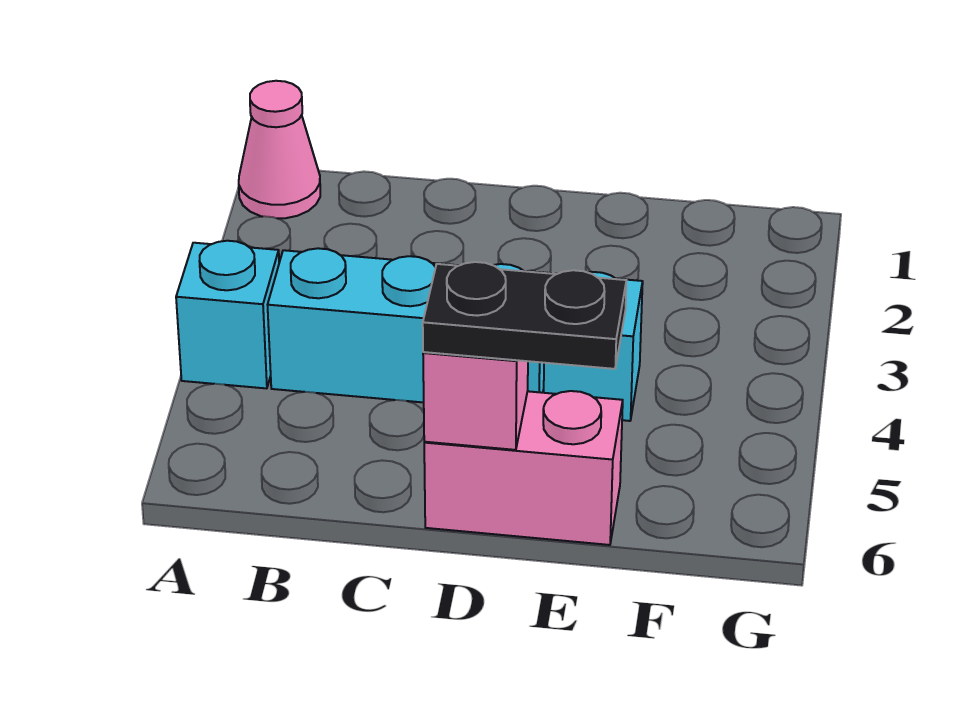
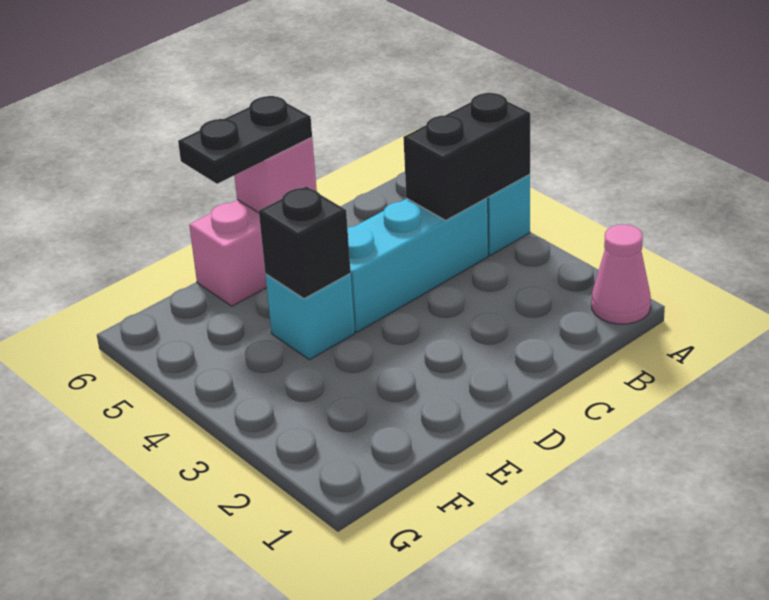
none -> black brick A4:B4 level 2
none -> black brick E4 level 2

